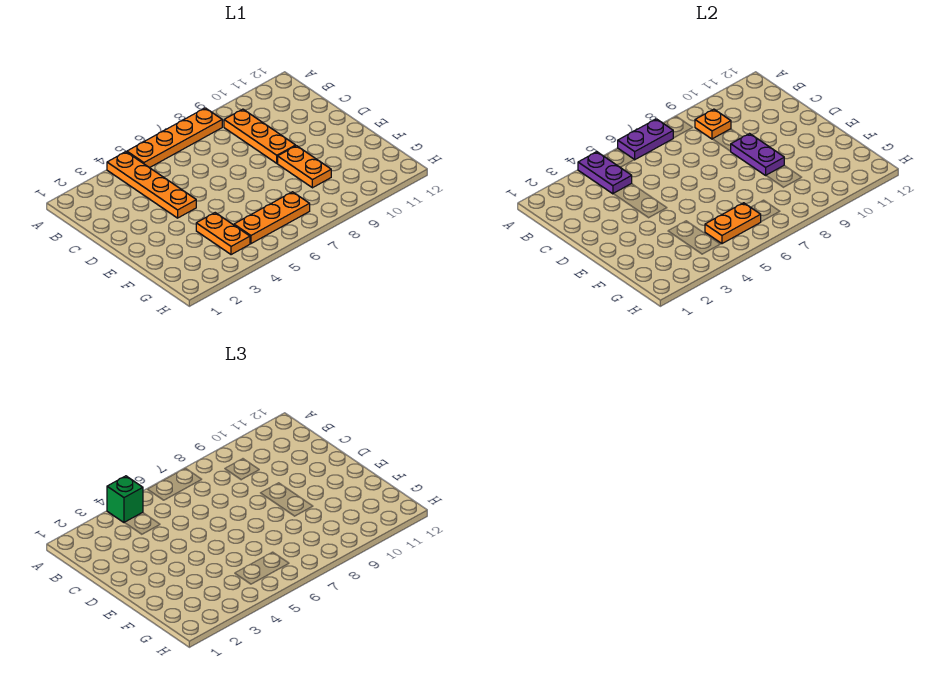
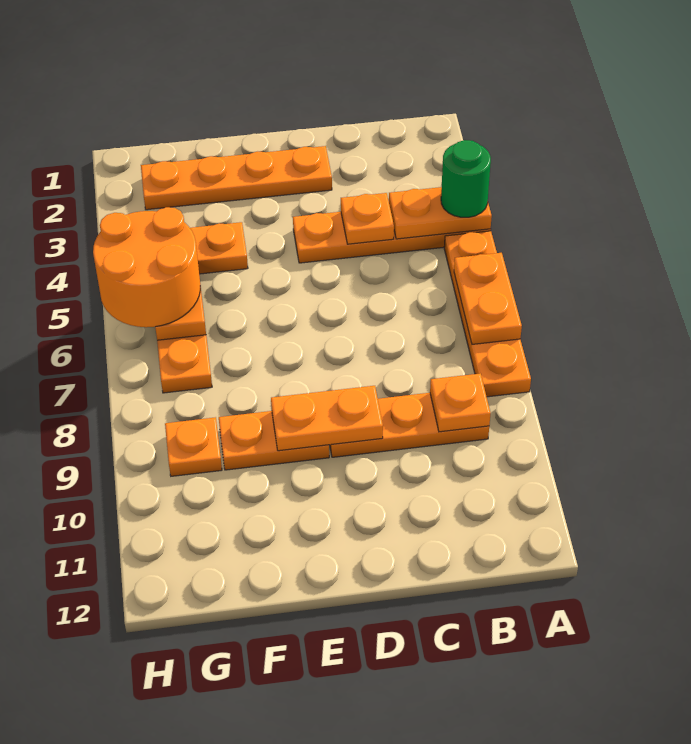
purple plate A4:B4 level 2 -> orange plate A4:B4 level 2
green brick A4 level 3 -> green round brick A4 level 3
purple plate A6:A7 level 2 -> orange plate A6:A7 level 2
none -> orange plate C4 level 2
none -> orange plate D2:G2 level 1
purple plate D9:E9 level 2 -> orange plate D9:E9 level 2
none -> orange round brick G5:H6 level 3
none -> orange plate G9 level 1

